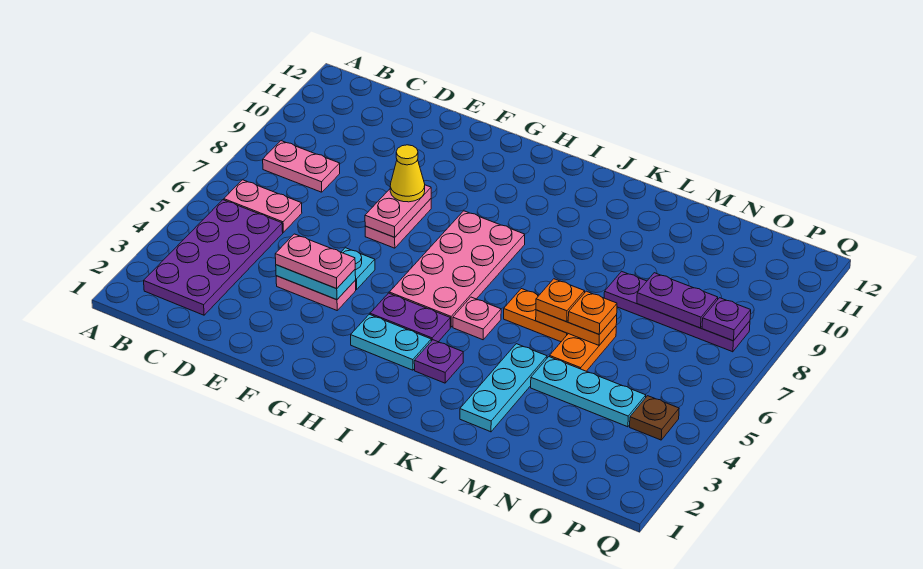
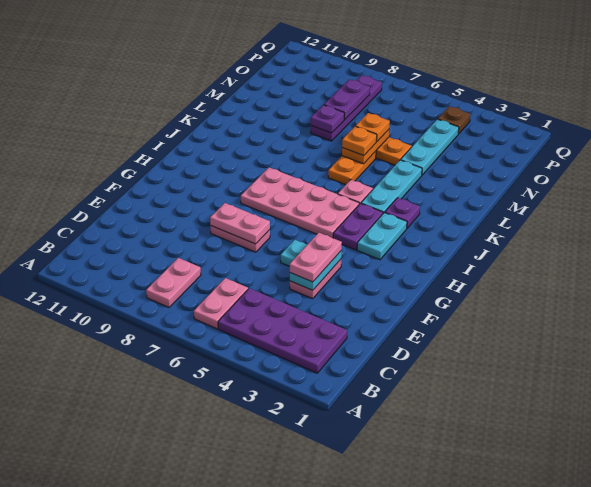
yellow cone F8 level 3 -> none
cyan plate L2:L4 level 1 -> cyan plate J4:L4 level 1
purple plate P8 level 2 -> purple plate M8 level 2

